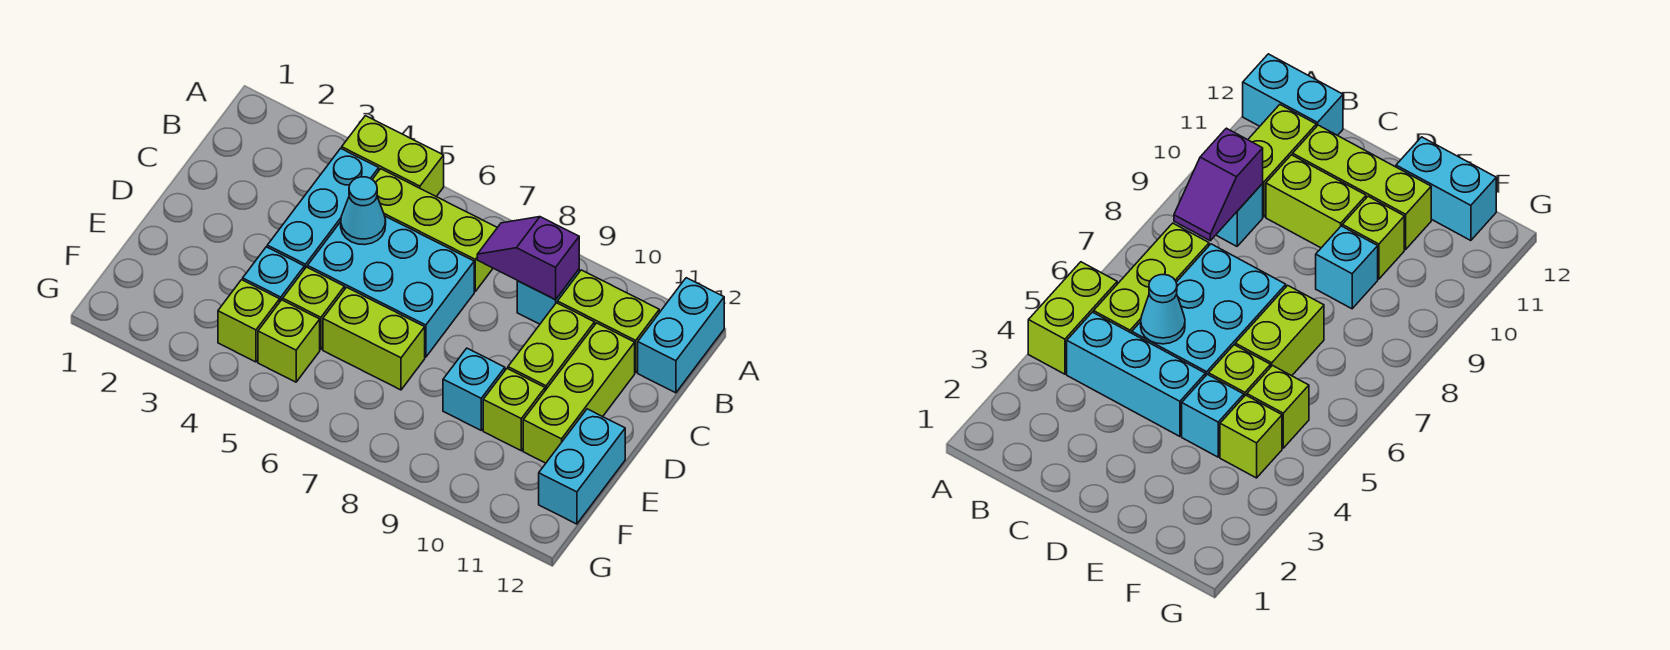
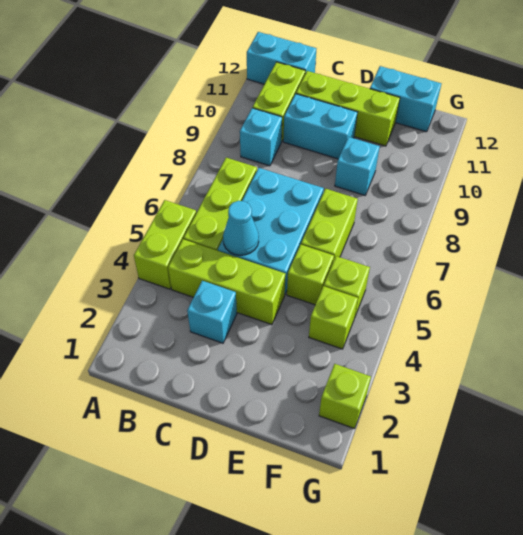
cyan brick B4:D4 level 1 -> lime brick B4:D4 level 1
purple slope B8:B9 level 2 top 9 -> none
lime brick C10:D10 level 1 -> cyan brick C10:D10 level 1
cyan brick E4 level 1 -> cyan brick C3 level 1
lime brick E10 level 1 -> lime brick G2 level 1

